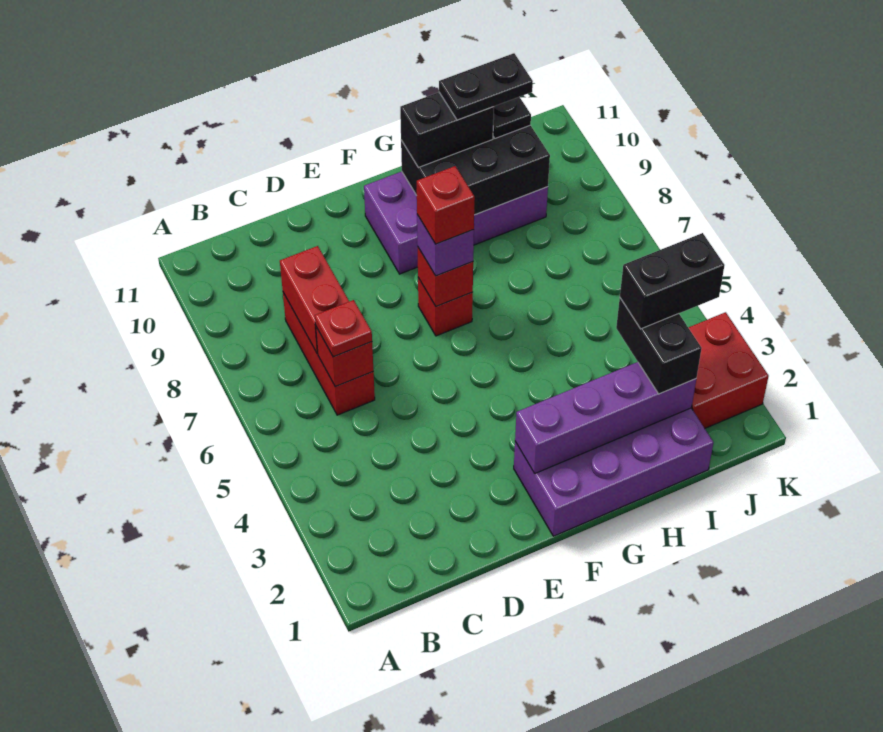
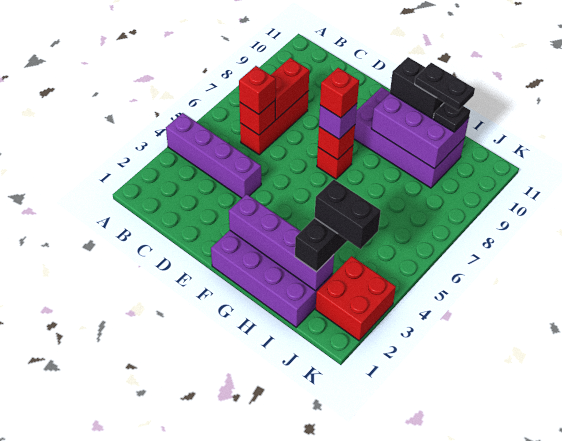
none -> purple brick A4:D4 level 1
red plate C6 level 3 -> red brick C6 level 3
black brick G9:I10 level 2 -> purple brick G9:I10 level 2

